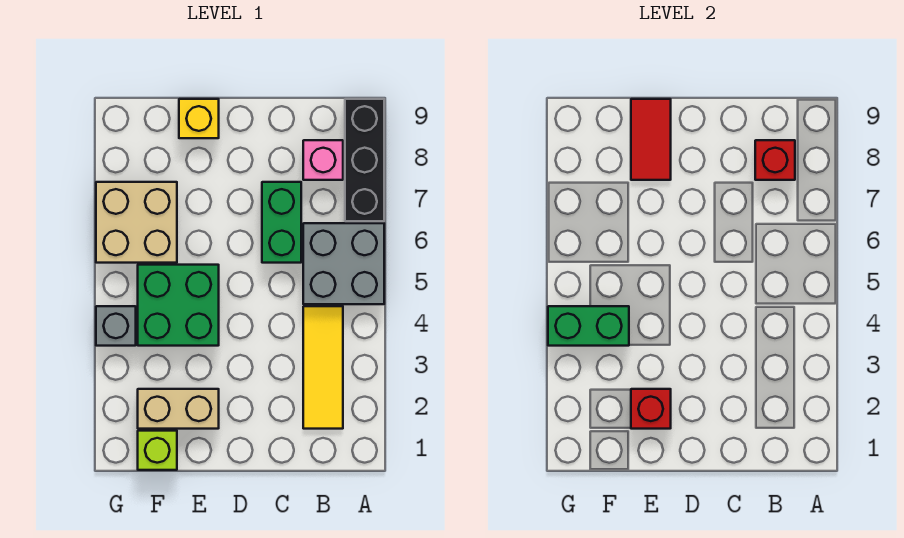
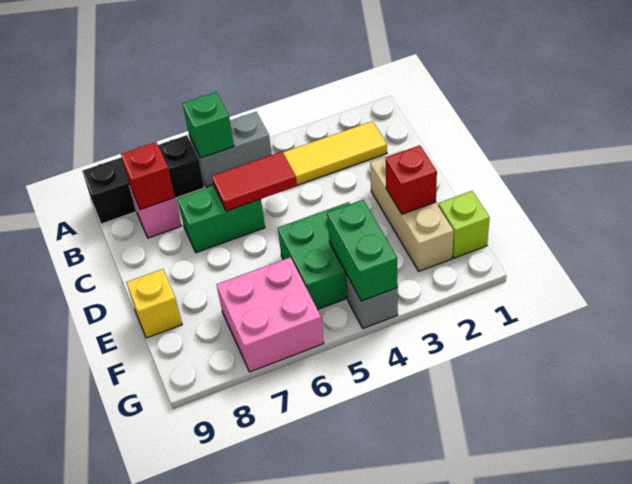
grey brick A5:B6 level 1 -> grey brick A5:A6 level 1
none -> green brick A6 level 2
tan brick E2:F2 level 1 -> tan brick D2:F2 level 1
red tile E8:E9 level 2 -> red tile C5:C6 level 2
tan brick F6:G7 level 1 -> pink brick F6:G7 level 1

